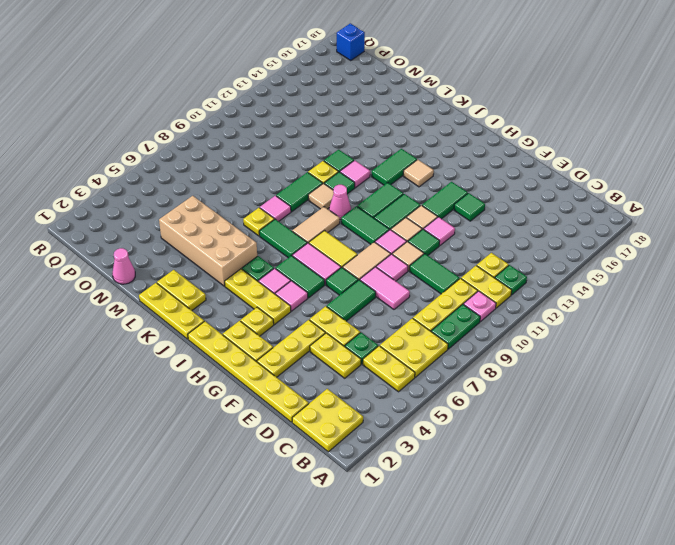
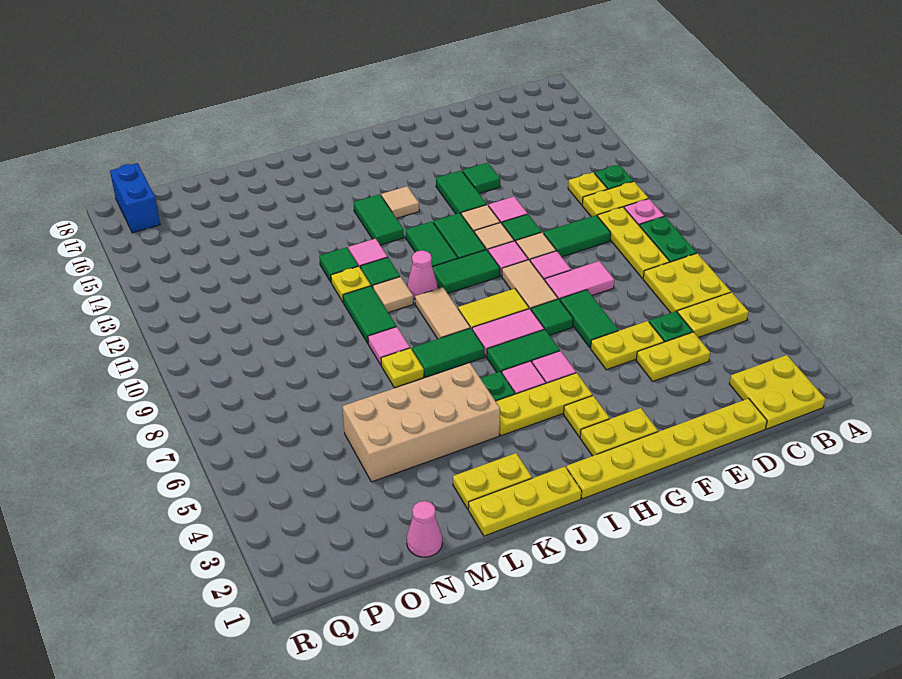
yellow plate F2:F4 level 1 -> none
blue brick Q18 level 1 -> blue brick Q17:Q18 level 1

